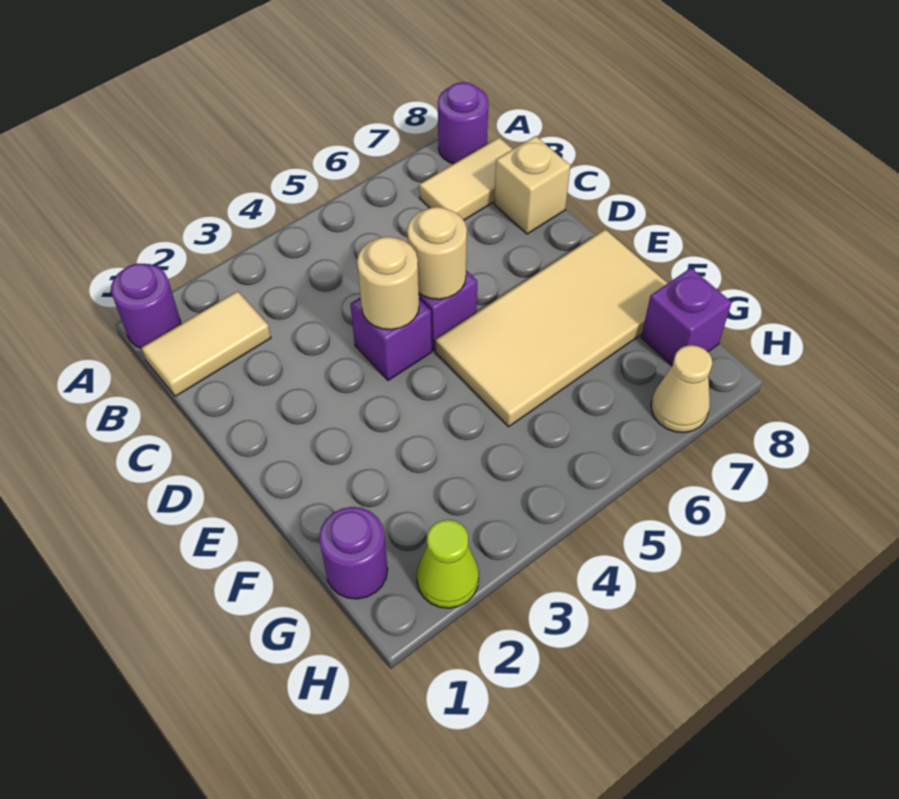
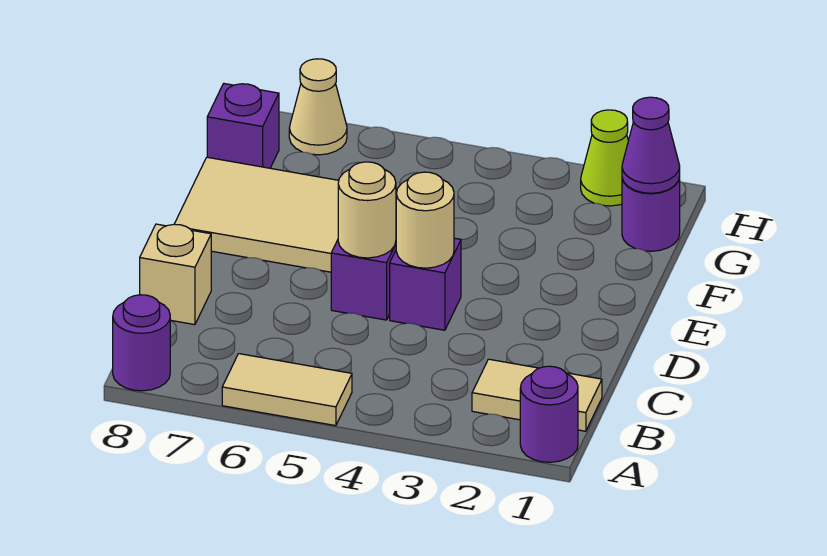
tan tile B7:B8 level 1 -> tan tile A5:A6 level 1
none -> purple cone G1 level 2

